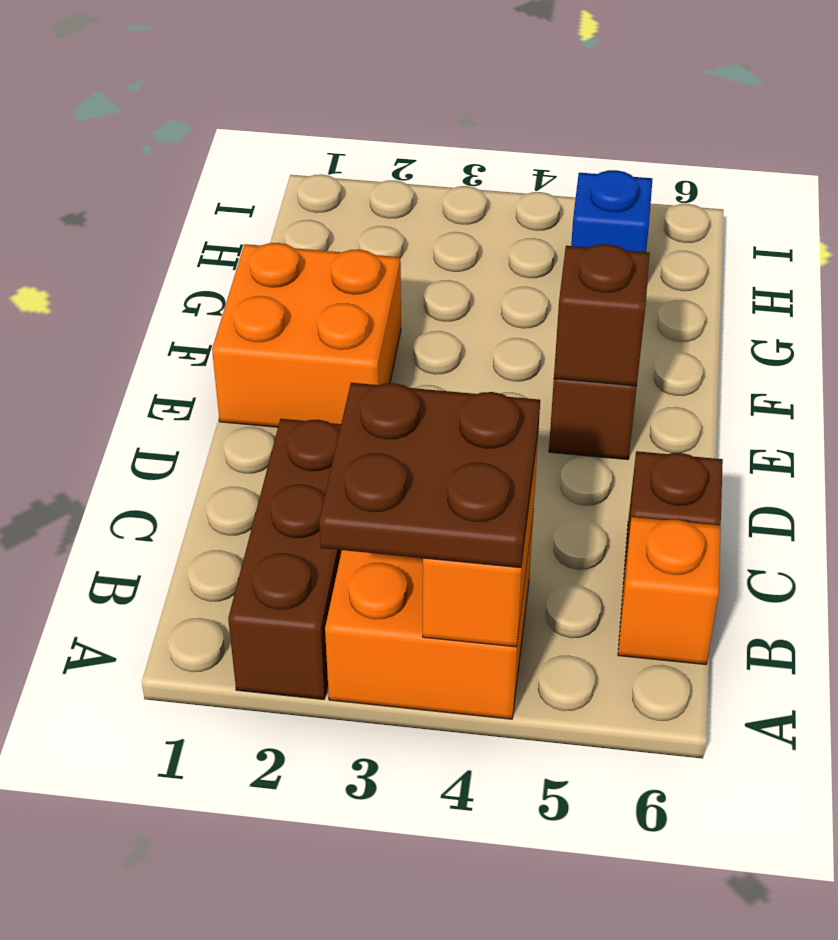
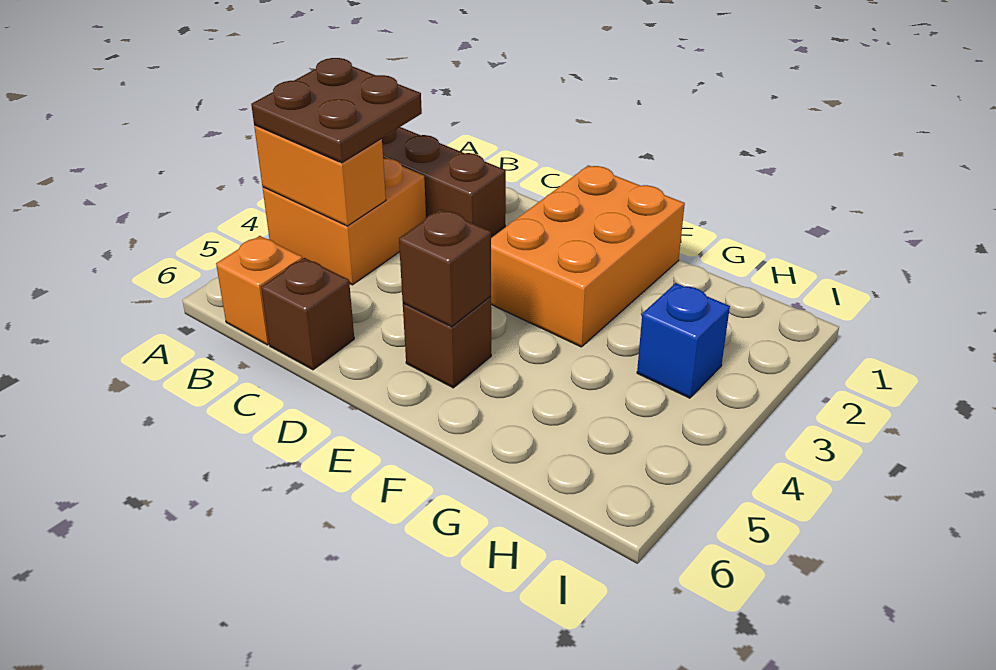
orange brick E1:F2 level 1 -> orange brick E1:F3 level 1
blue brick H5 level 1 -> blue brick H3 level 1

